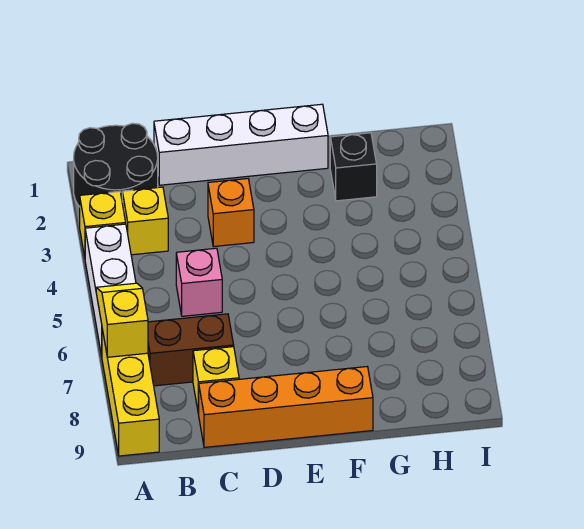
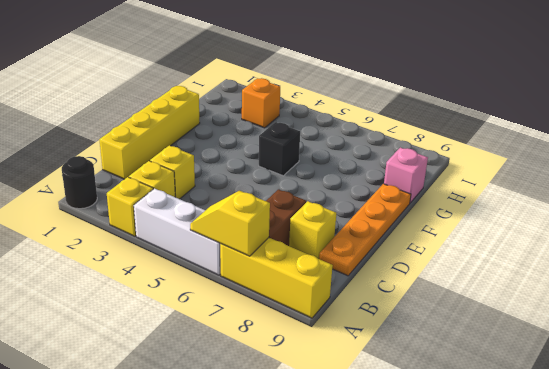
black round brick A1:B2 level 1 -> black round brick A1 level 1
white brick C1:F1 level 1 -> yellow brick C1:F1 level 1
none -> yellow brick C3 level 1
pink brick C5 level 1 -> pink brick G9 level 1
orange brick C9:F9 level 1 -> orange plate C9:F9 level 1
orange brick D3 level 1 -> orange brick H3 level 1
black brick G2 level 1 -> black brick F5 level 1

